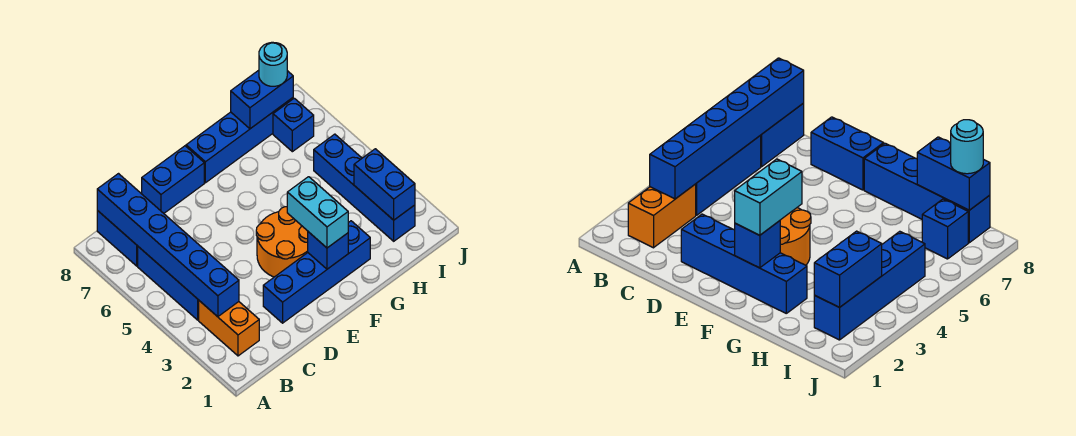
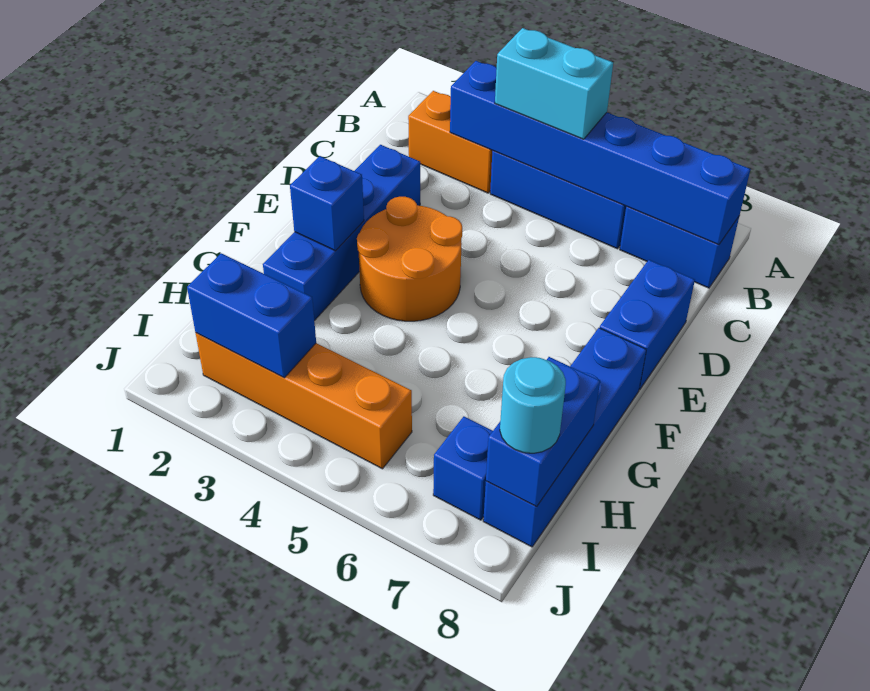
cyan brick F2:F3 level 3 -> cyan brick B4:B5 level 3
blue brick I2:I5 level 1 -> orange brick I2:I5 level 1

